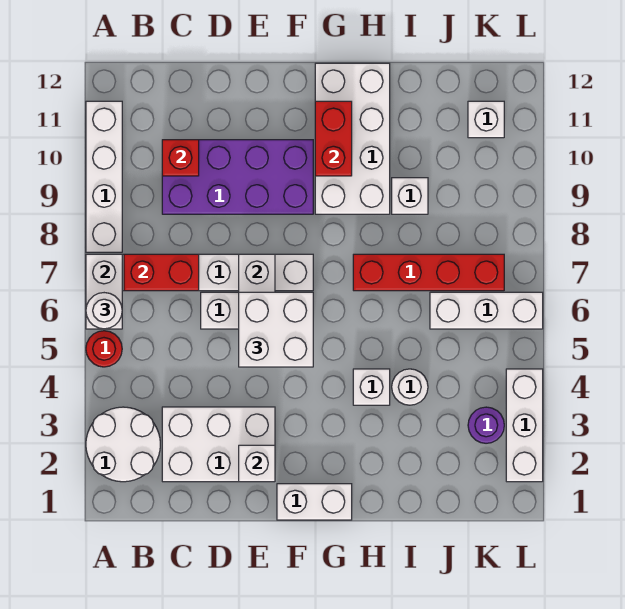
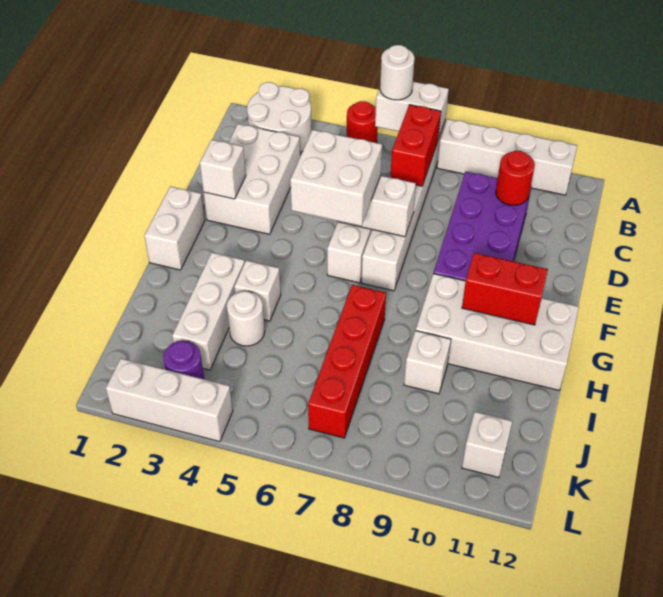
red brick C10 level 2 -> red round brick C10 level 2
white brick J6:L6 level 1 -> white brick H3:J3 level 1

